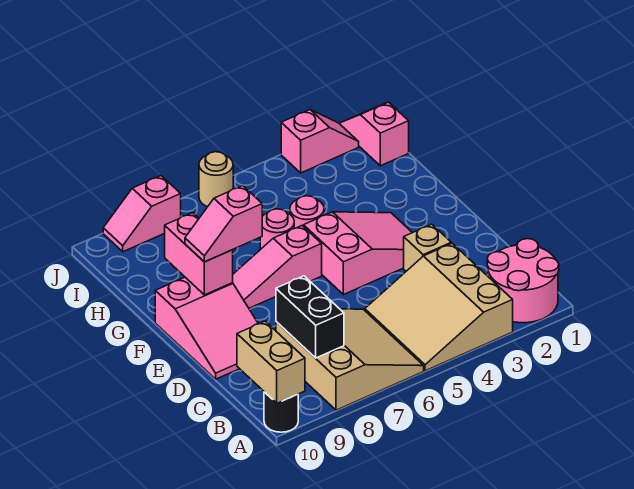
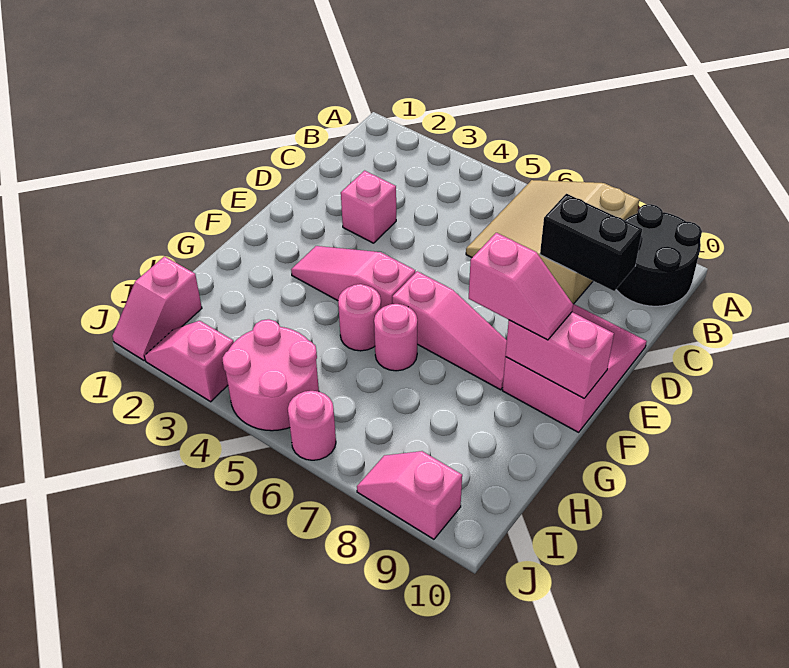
pink round brick A1:B2 level 1 -> pink round brick I4:J5 level 1
tan slope A3:C5 level 1 top 3 -> none
black round brick A10 level 1 -> black round brick A9:B10 level 1
tan brick A10:B10 level 2 -> none
black brick B8:C8 level 2 -> black brick C8:C9 level 2
tan brick D3 level 1 -> pink brick D3 level 1
pink slope E3:F5 level 1 top 5 -> pink slope F3:F5 level 1 top 5
pink brick F9:G9 level 2 -> pink brick F9:F10 level 2
tan round brick J6 level 1 -> pink round brick J6 level 1
pink slope J8:J9 level 1 top 8 -> pink slope J8:J9 level 1 top 9

